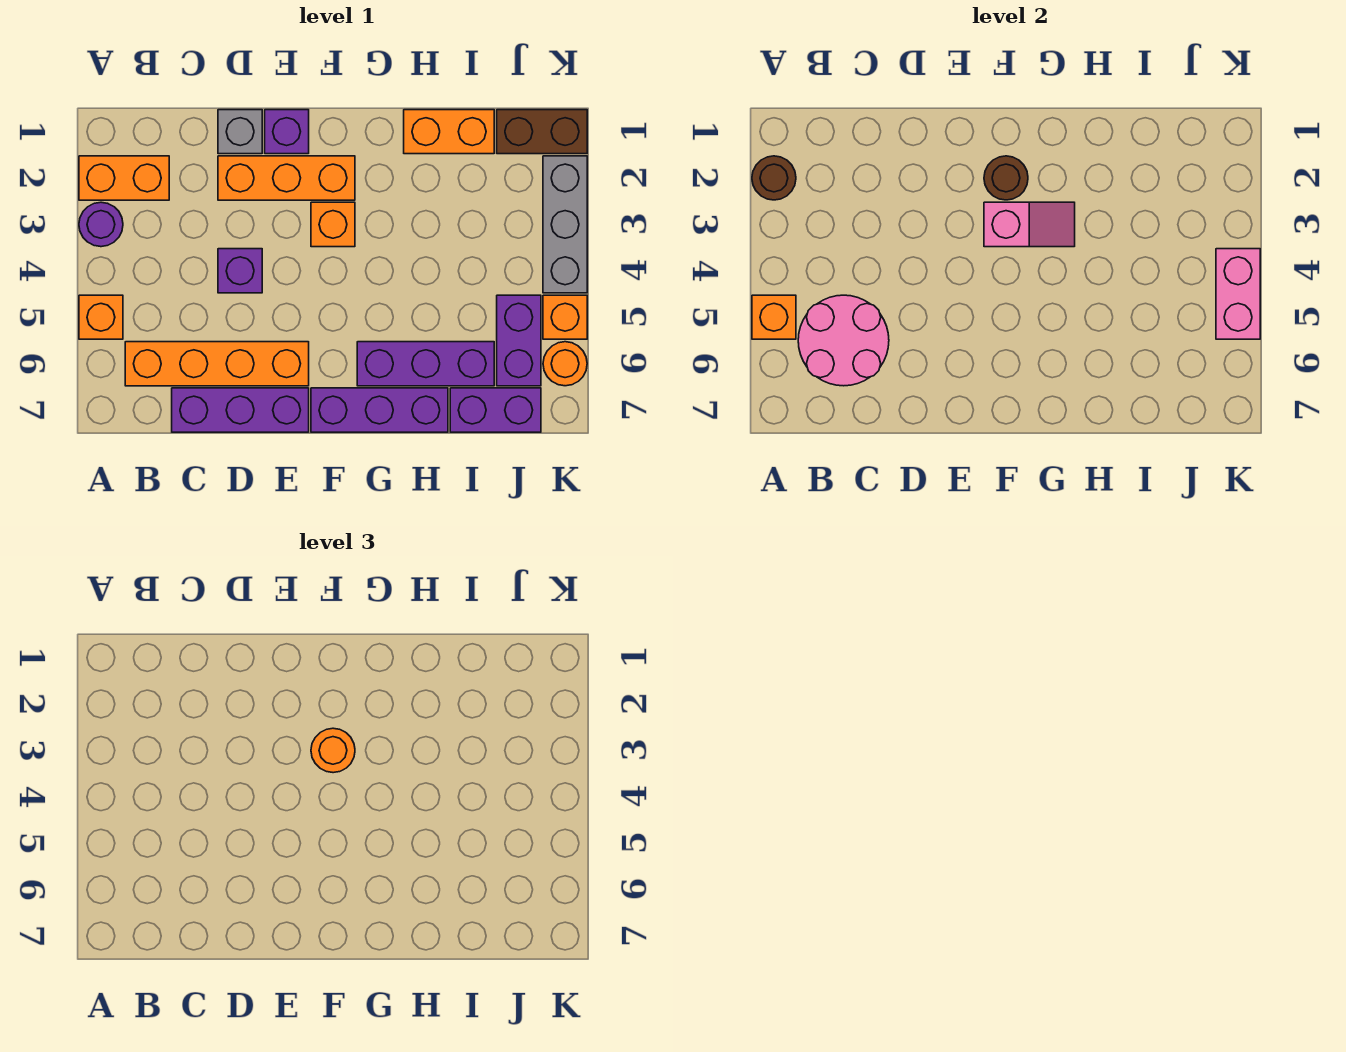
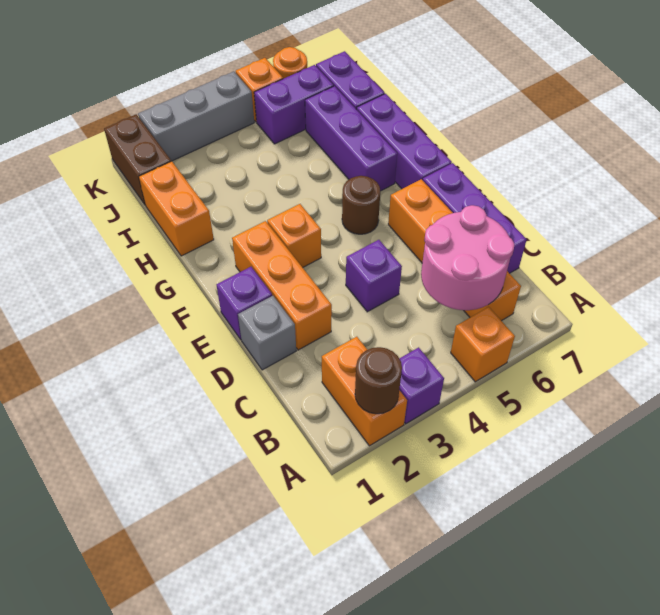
purple round brick A3 level 1 -> purple brick A3 level 1
orange brick A5 level 2 -> none
brown round brick F2 level 2 -> brown round brick F5 level 1
pink slope F3:G3 level 2 top F -> none
orange round brick F3 level 3 -> none
pink brick K4:K5 level 2 -> none

